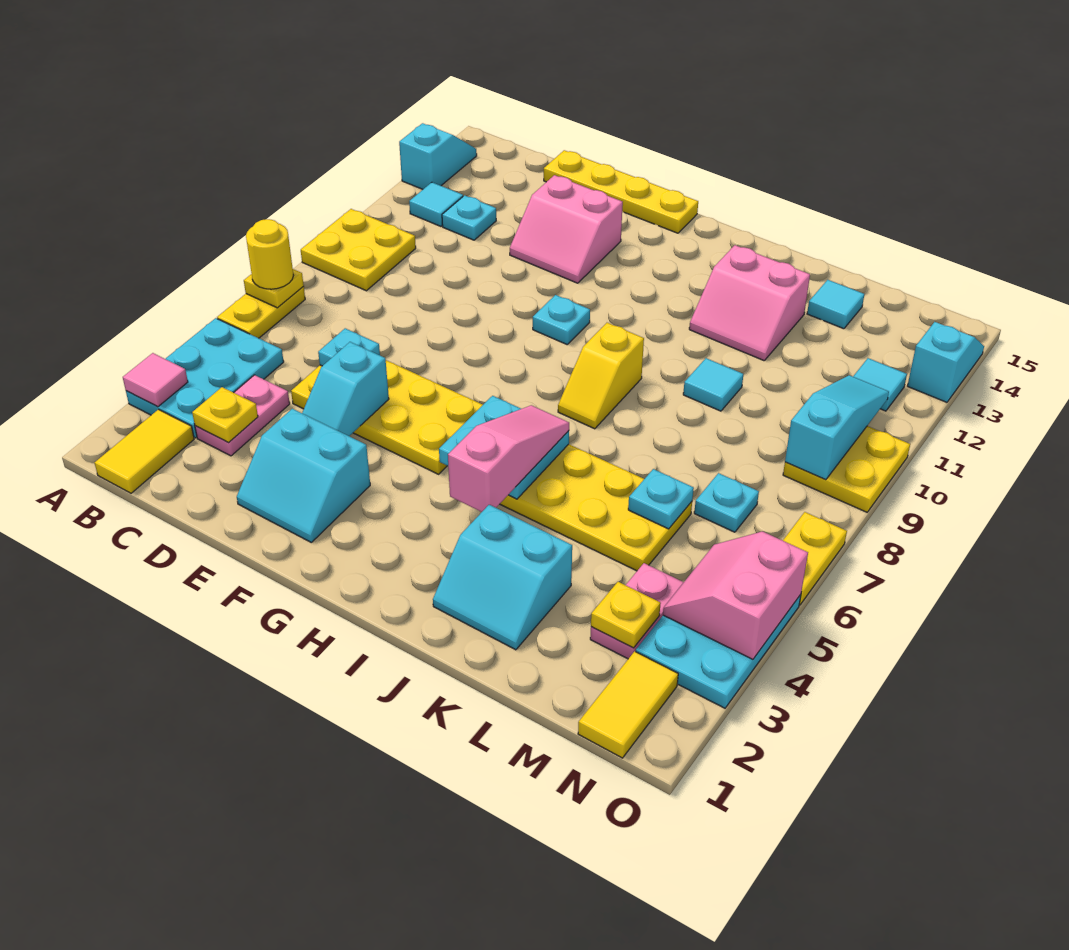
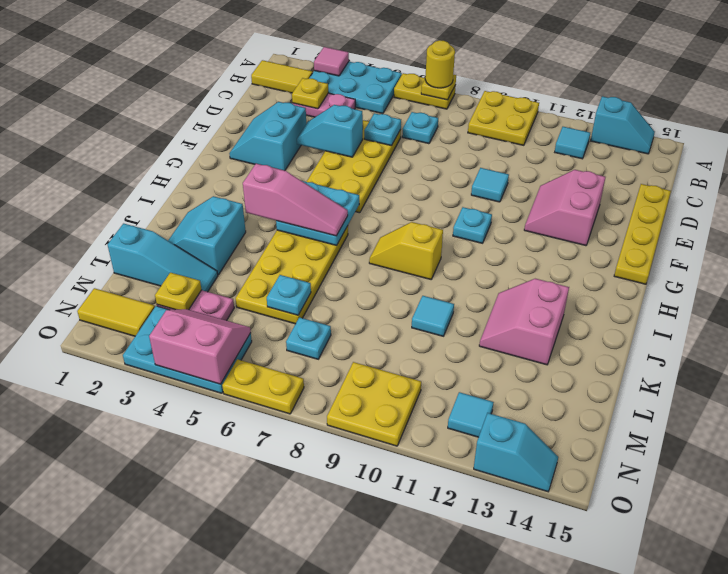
cyan plate C12 level 1 -> cyan plate C7 level 1
cyan tile L14 level 1 -> cyan tile E10 level 1
cyan slope N9:N11 level 2 top 9 -> cyan slope L1:L3 level 1 top 1

